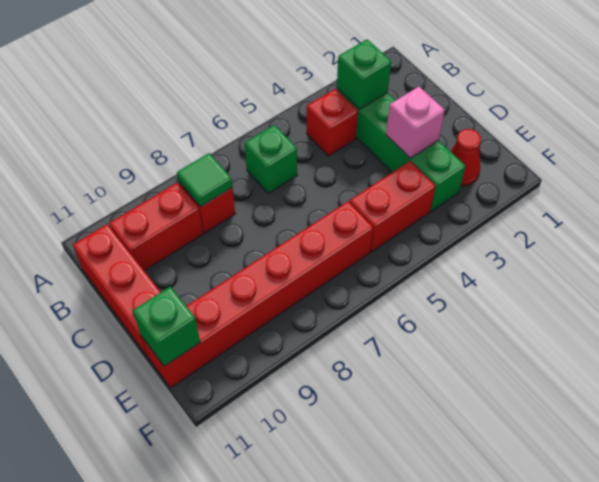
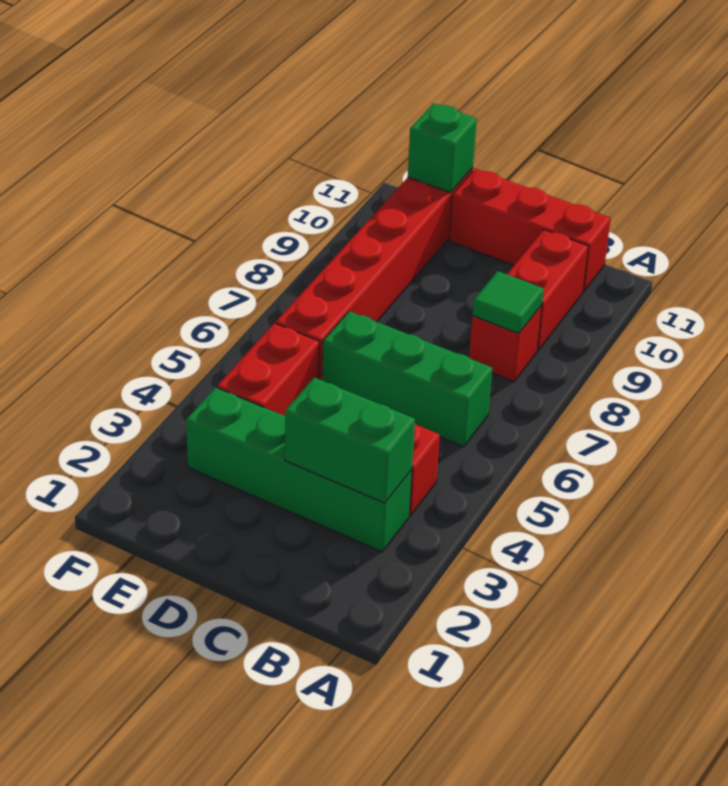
green brick B3 level 2 -> green brick B3:C3 level 2
green brick B6 level 1 -> green brick B6:D6 level 1
pink brick D3 level 2 -> none
red cone E2 level 1 -> none

